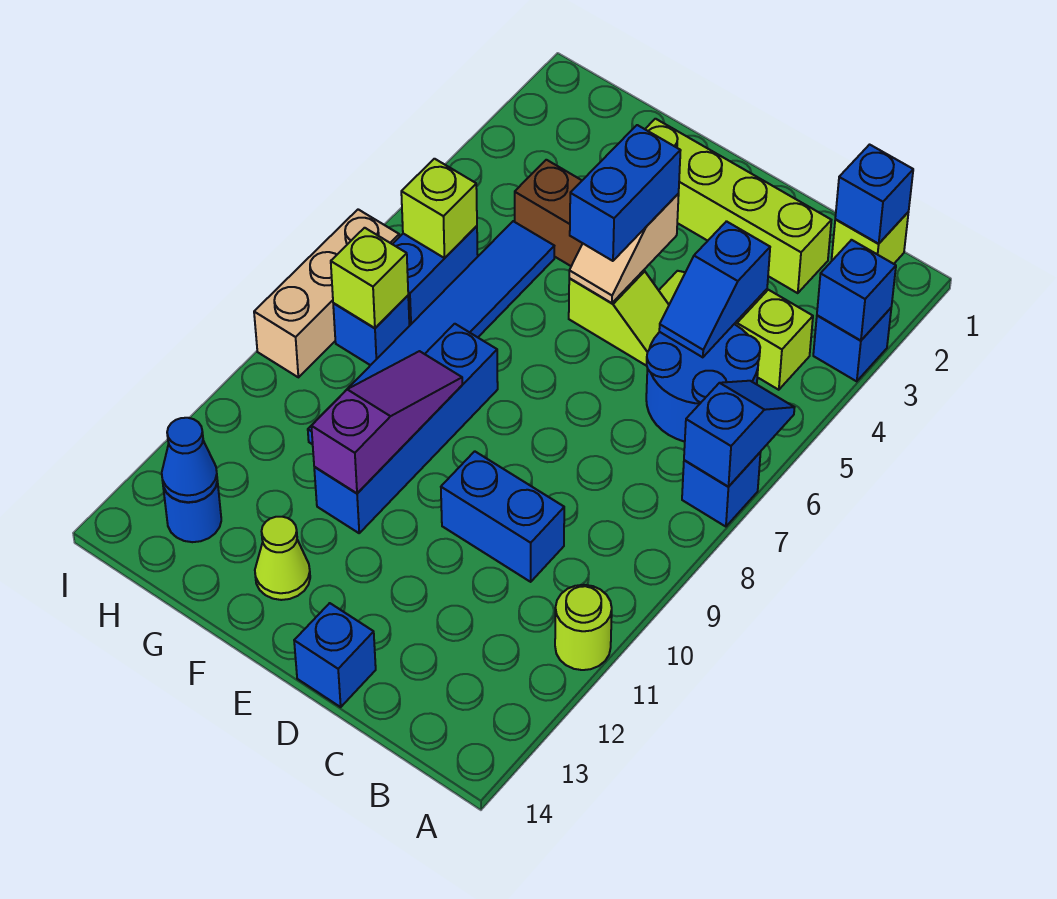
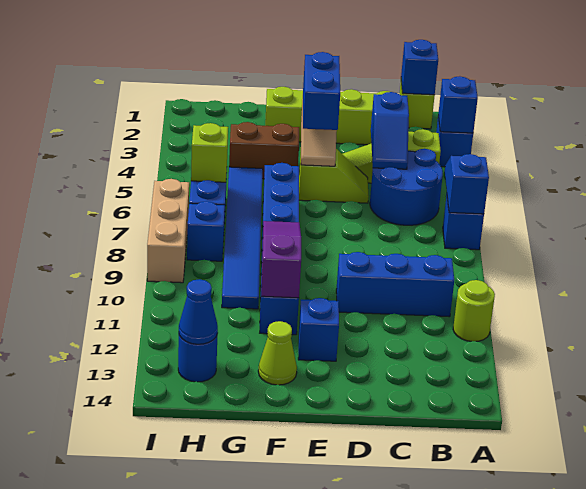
blue brick C10:D10 level 1 -> blue brick B10:D10 level 1
blue brick D14 level 1 -> blue brick E12 level 1
blue brick F8:F11 level 1 -> blue brick F6:F11 level 1
lime brick H8 level 2 -> none

